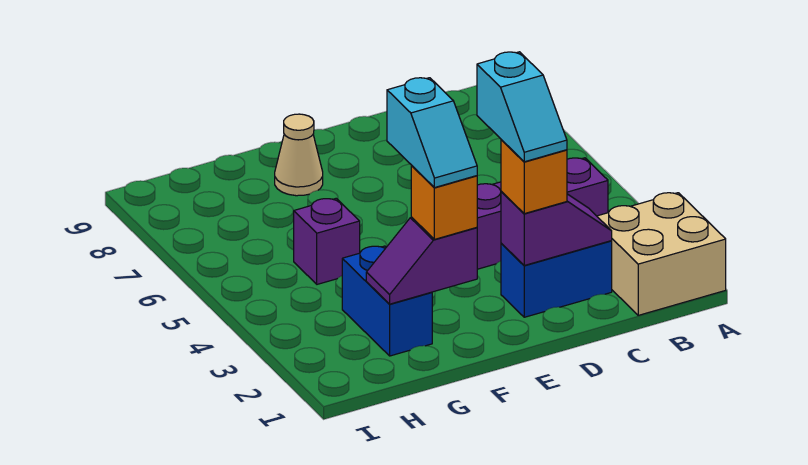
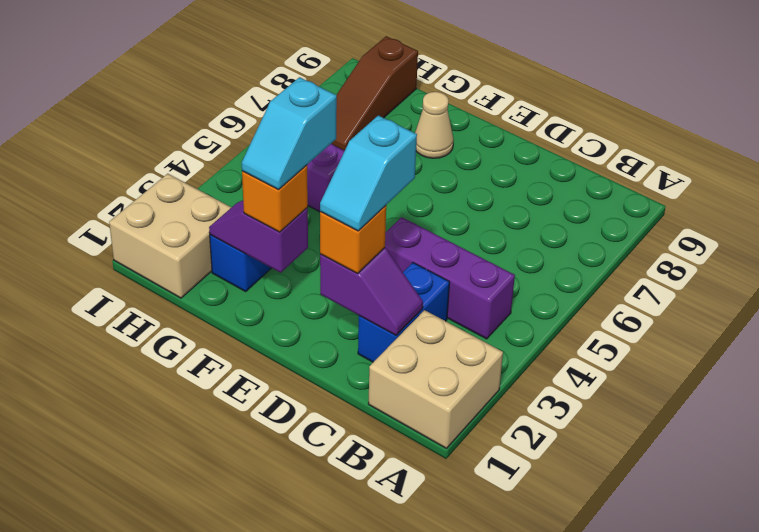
blue brick C2:D2 level 1 -> blue brick C2:C3 level 1
none -> tan brick H1:I2 level 1
none -> brown slope H7:H9 level 1 top 9

